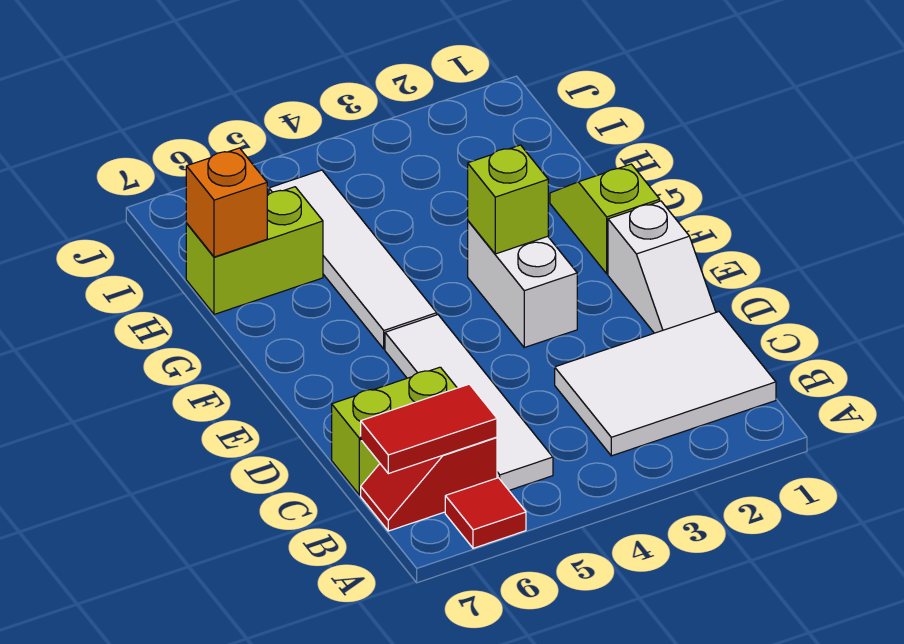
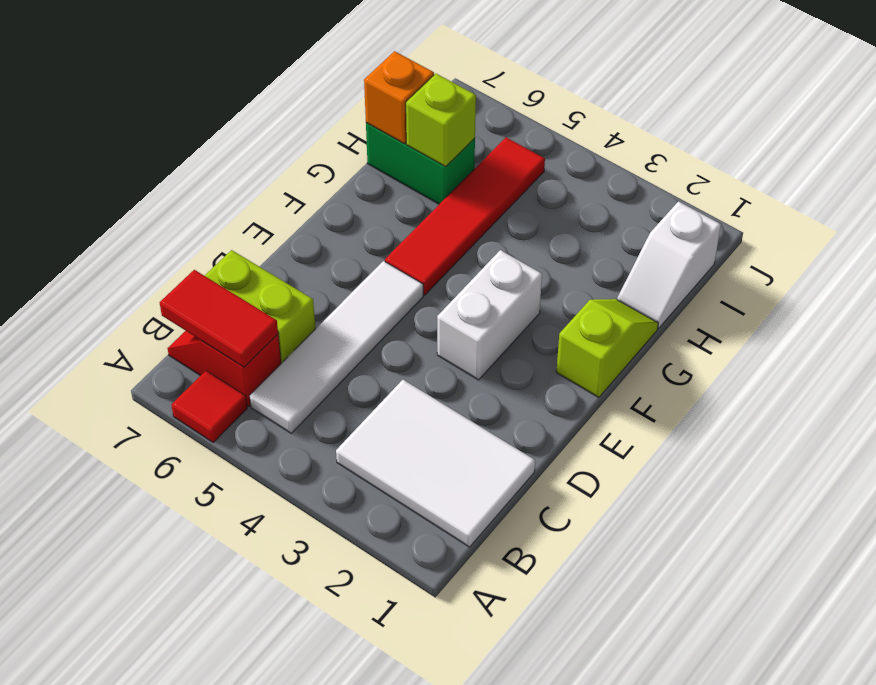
white slope D1:E1 level 1 top E -> white slope H1:I1 level 1 top I
lime brick F3 level 2 -> lime brick H6 level 2
white tile F5:I5 level 1 -> red tile F5:I5 level 1
lime brick H6:H7 level 1 -> green brick H6:H7 level 1

